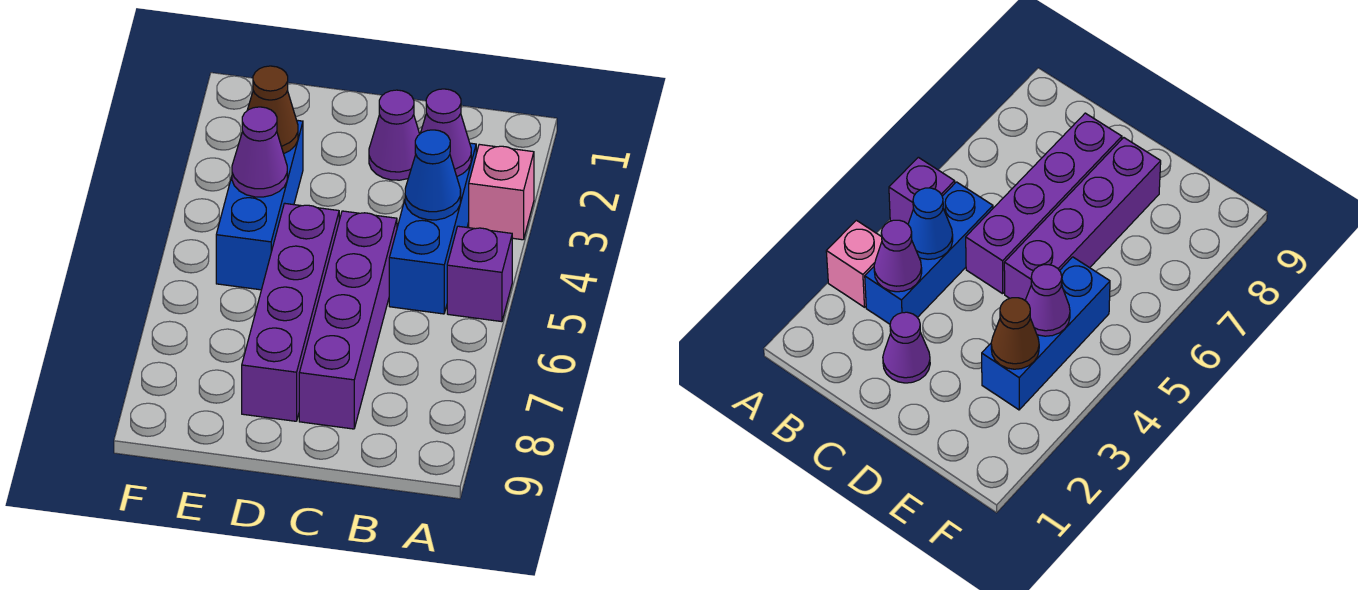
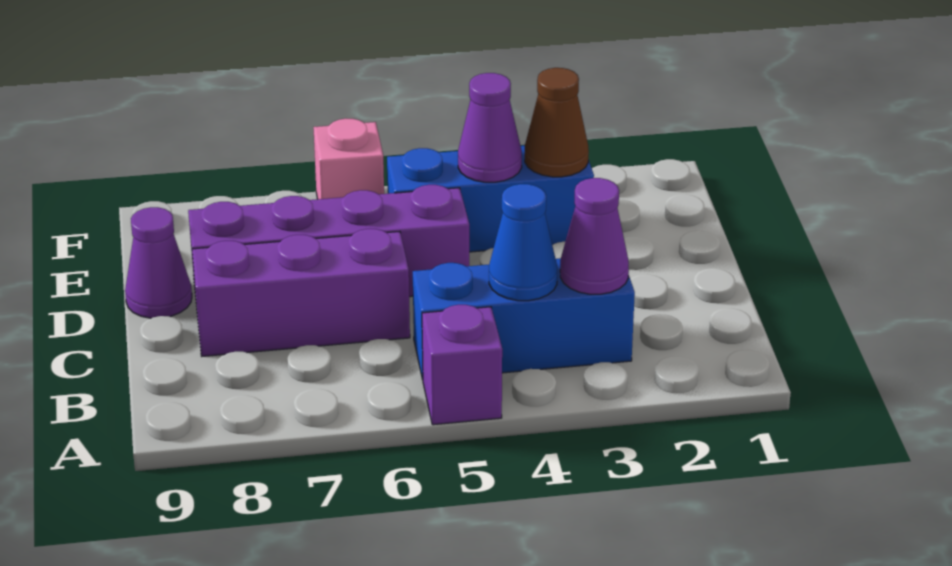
pink brick A3 level 1 -> pink brick F6 level 1
purple cone C2 level 1 -> purple cone D9 level 1
purple brick C5:C8 level 1 -> purple brick C6:C8 level 1

